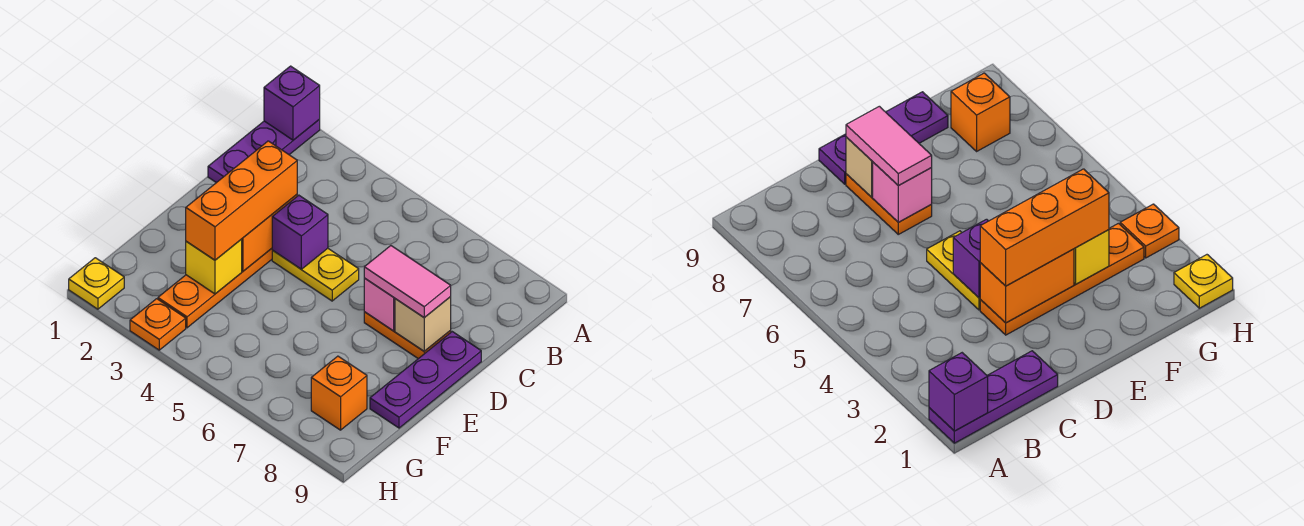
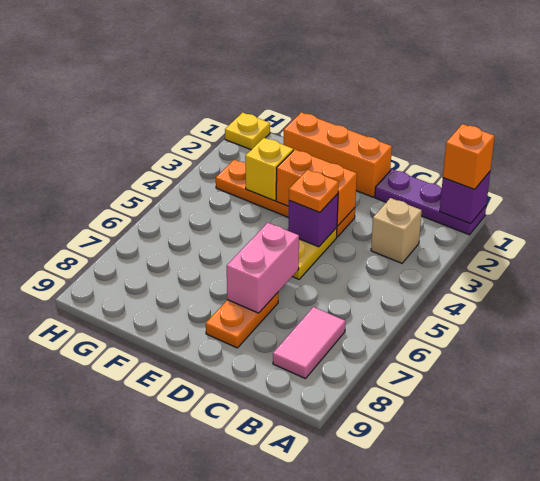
orange brick D3:F3 level 3 -> orange brick D1:F1 level 1
pink brick D7 level 2 -> pink brick D6:D7 level 2
pink tile D7:D8 level 3 -> pink tile B7:B8 level 1
tan brick D8 level 2 -> tan brick B3 level 1
purple plate D9:F9 level 1 -> none
orange brick G8 level 1 -> orange brick A1 level 3
orange plate H3 level 1 -> orange plate D4 level 3

